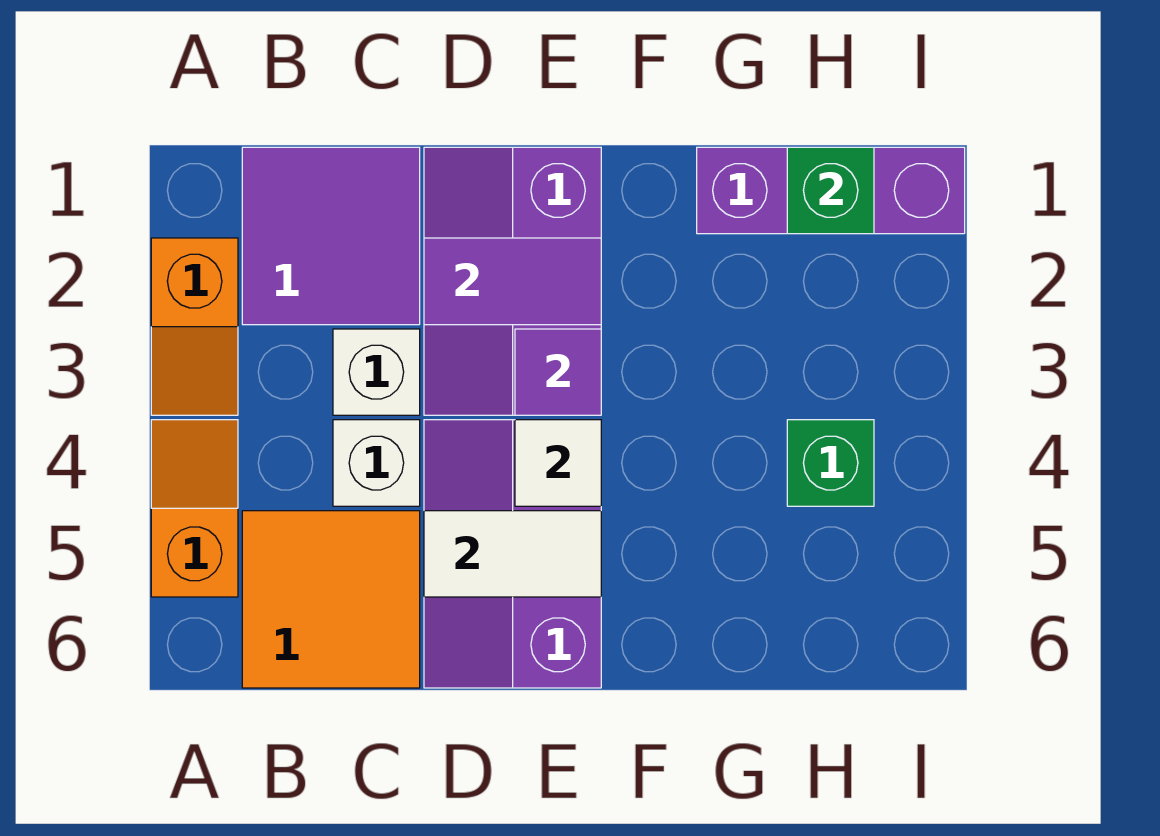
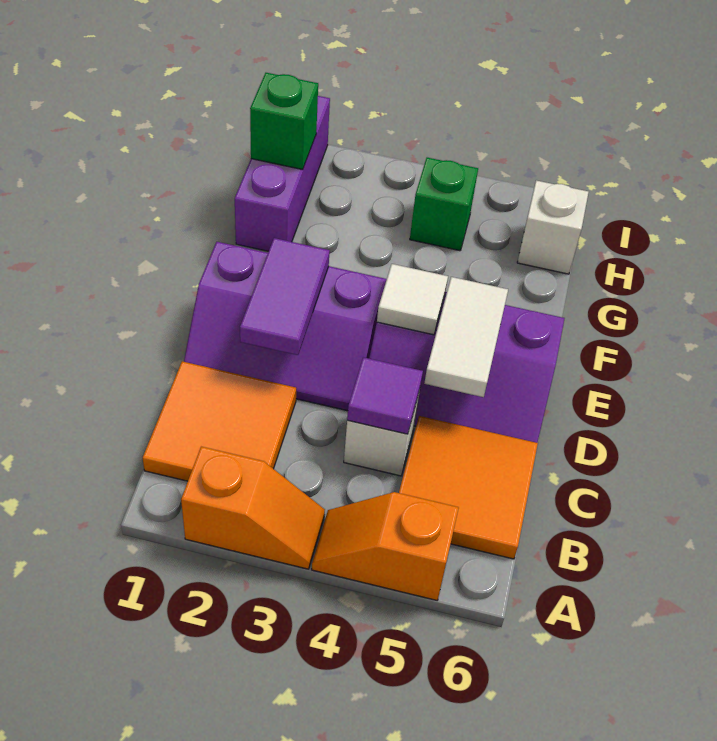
purple tile B1:C2 level 1 -> orange tile B1:C2 level 1
white brick C3 level 1 -> white brick H6 level 1
purple tile E3 level 2 -> purple tile C4 level 2

